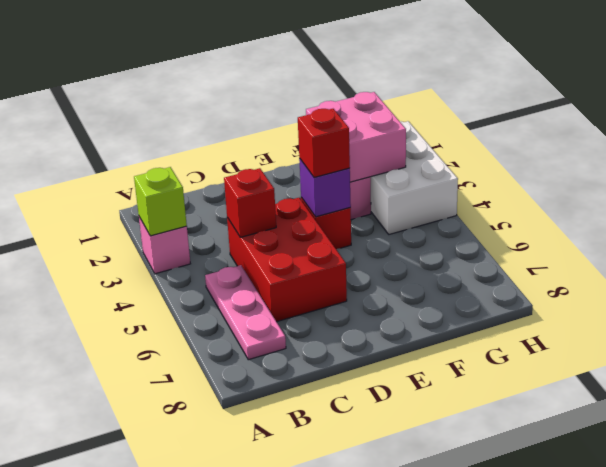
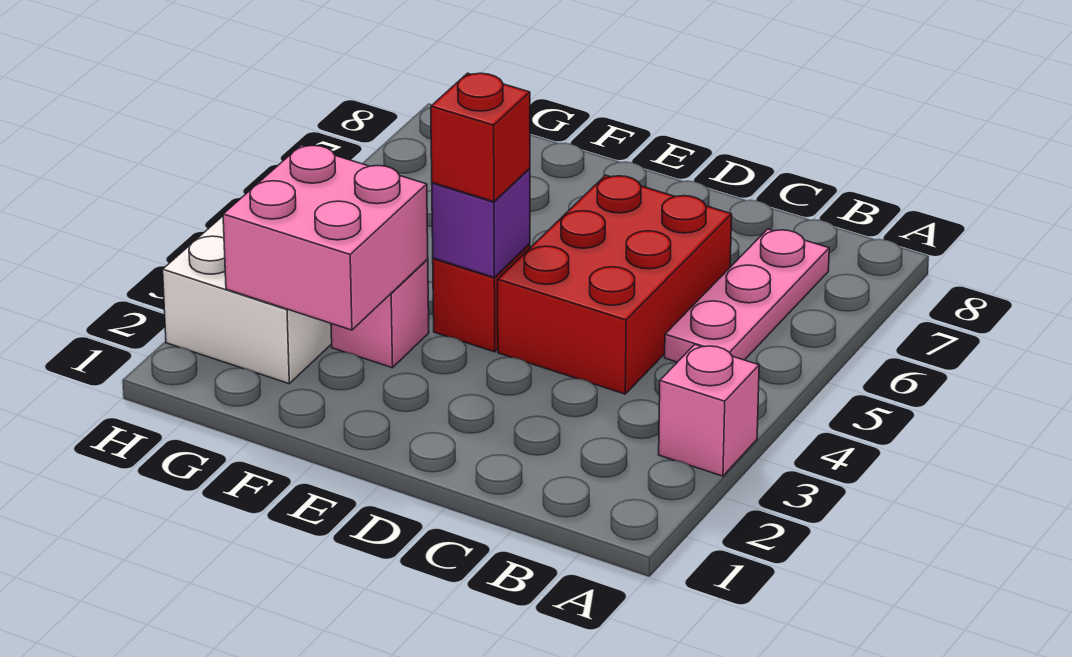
lime brick A3 level 2 -> none
red brick C4 level 2 -> none

